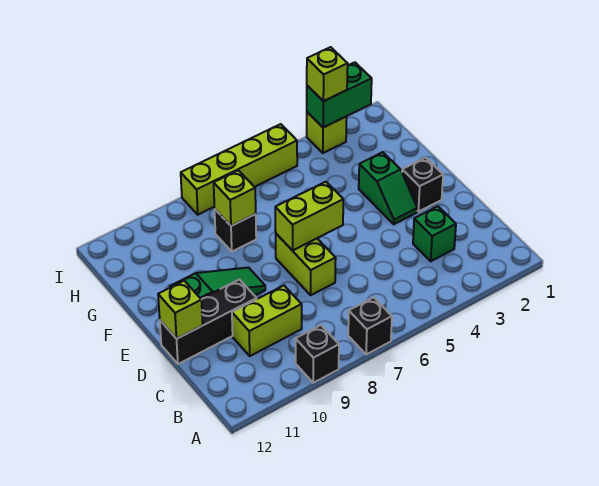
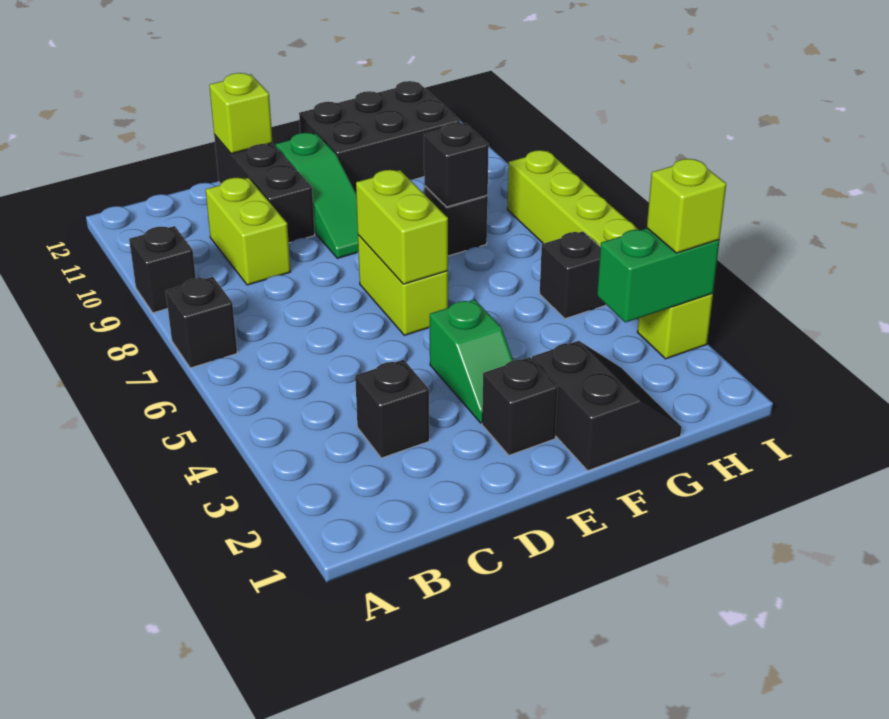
green brick C3 level 1 -> black brick C3 level 1
lime brick D7:E7 level 1 -> lime brick E6:E7 level 1
green slope E3:F3 level 1 top F -> green slope E3:E4 level 1 top 4
none -> black slope F1:G2 level 1 top F
none -> black brick F11:H12 level 1
lime brick G8 level 2 -> black brick G8 level 2
none -> black brick H5 level 1
green brick I2:I3 level 2 -> green brick H3:I3 level 2

